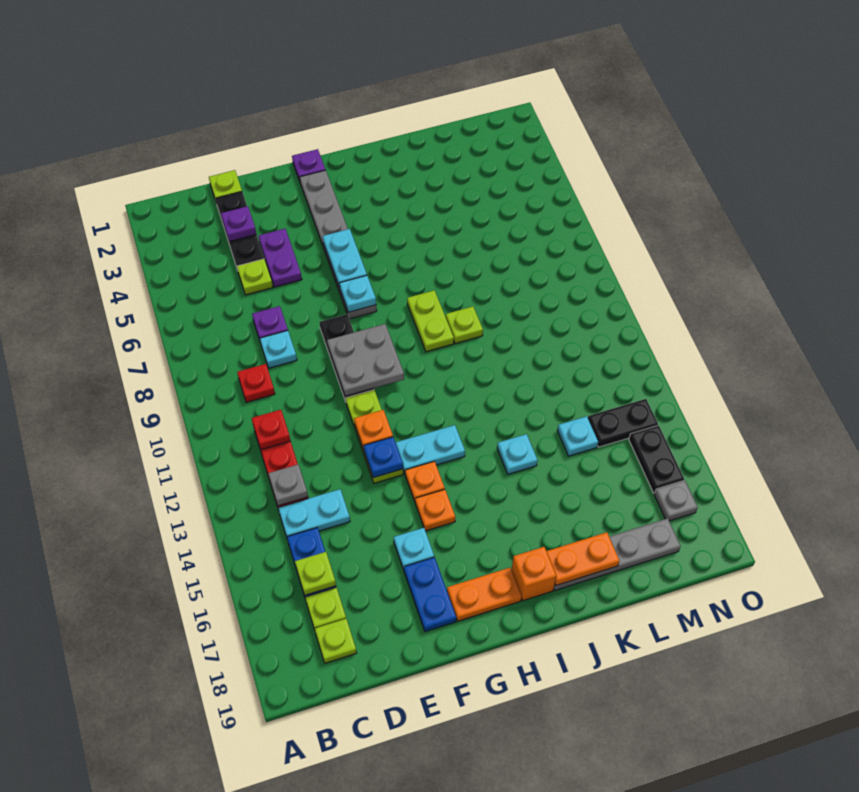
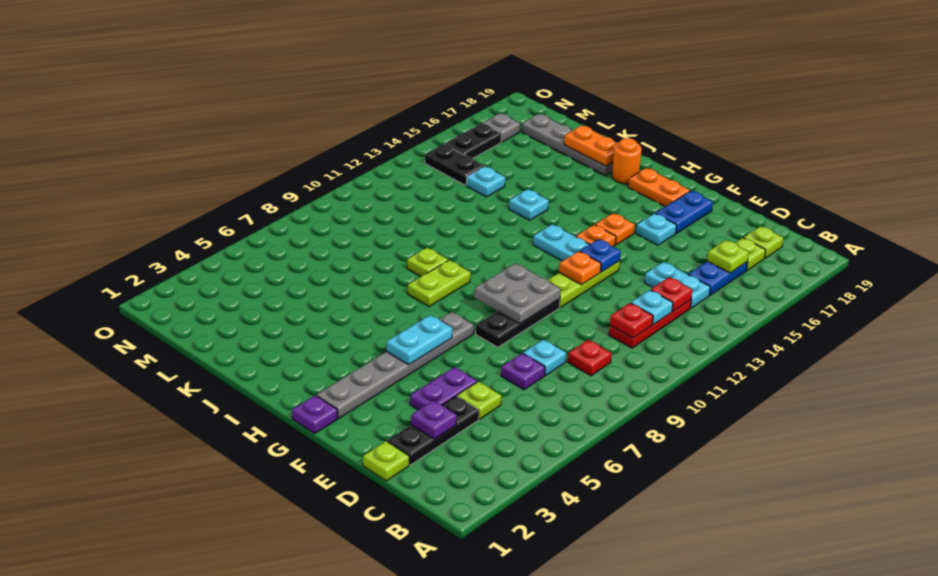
grey plate C13 level 2 -> red plate C13 level 2
cyan plate G7 level 2 -> cyan plate C12 level 2
orange brick I18 level 1 -> orange round brick I18 level 1

